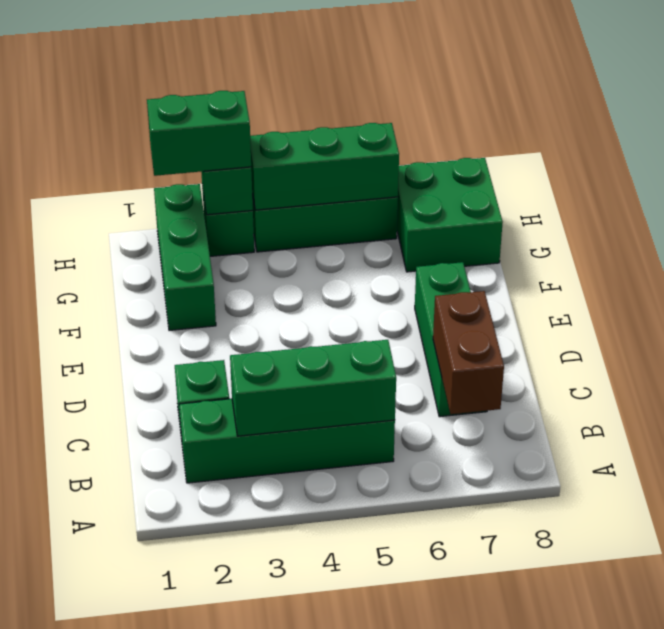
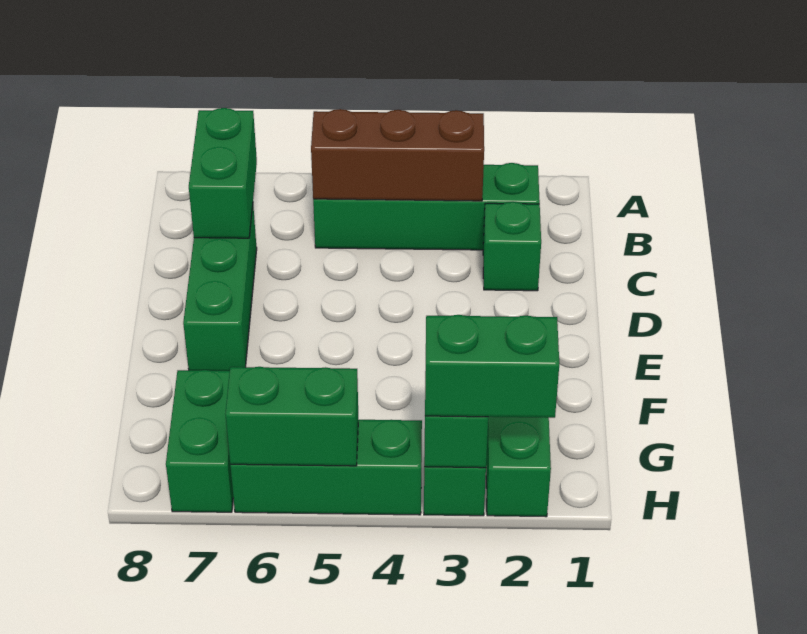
green brick B3:B5 level 2 -> brown brick B3:B5 level 2
brown brick B7:C7 level 2 -> green brick B7:C7 level 2
green brick G7:H8 level 1 -> green brick G7:H7 level 1
green brick H4:H6 level 2 -> green brick H5:H6 level 2

